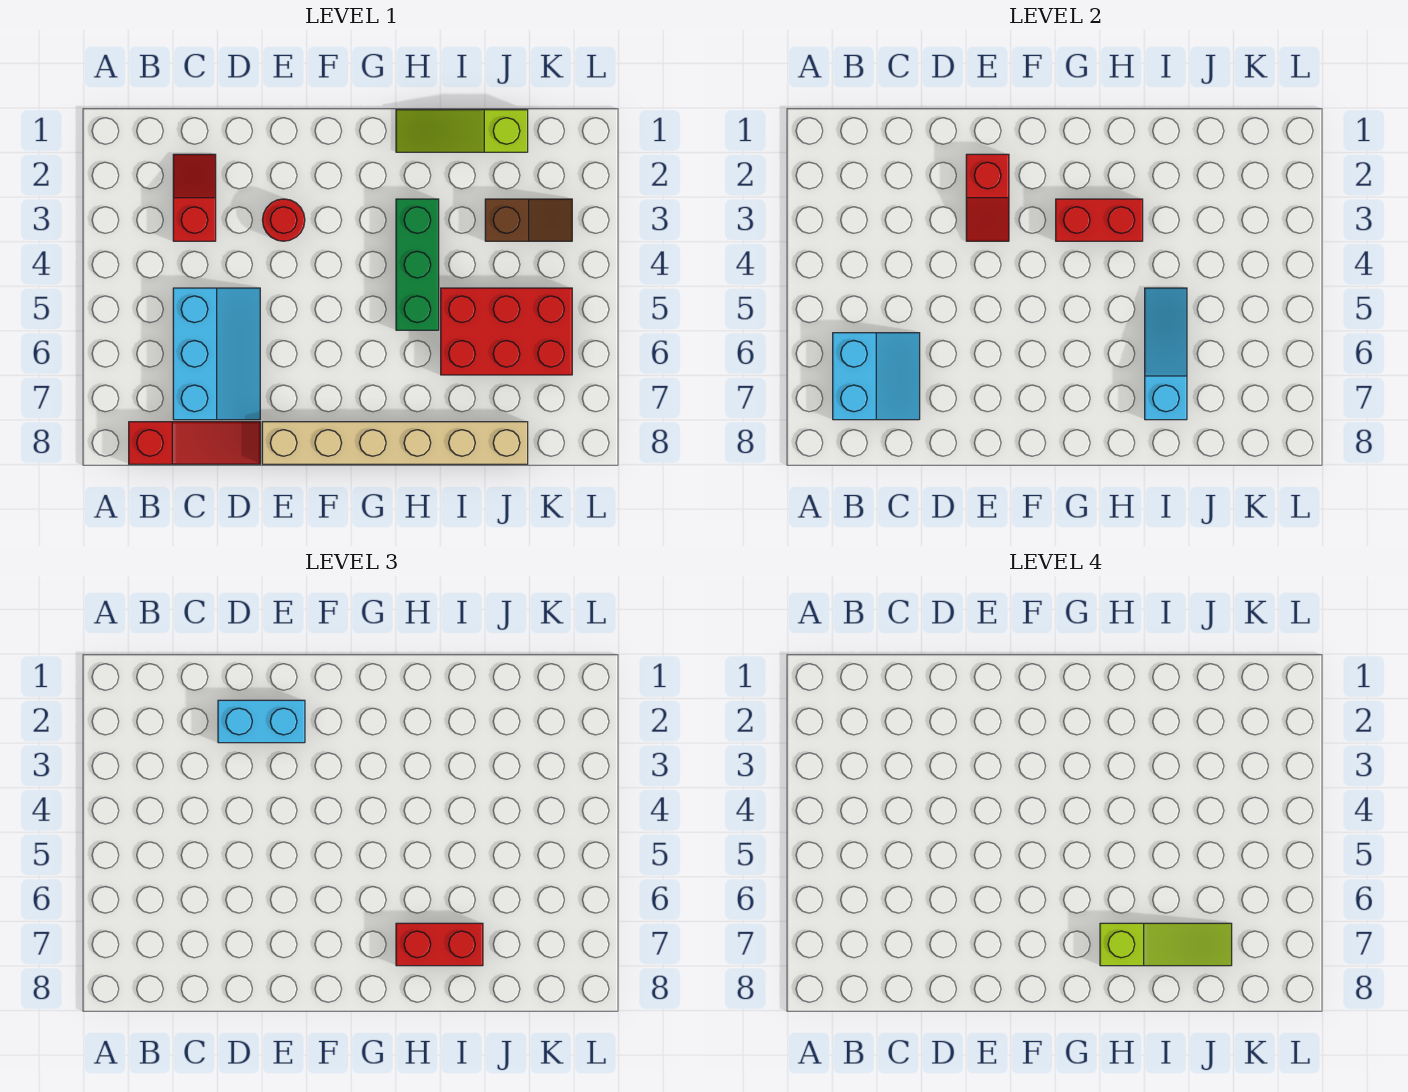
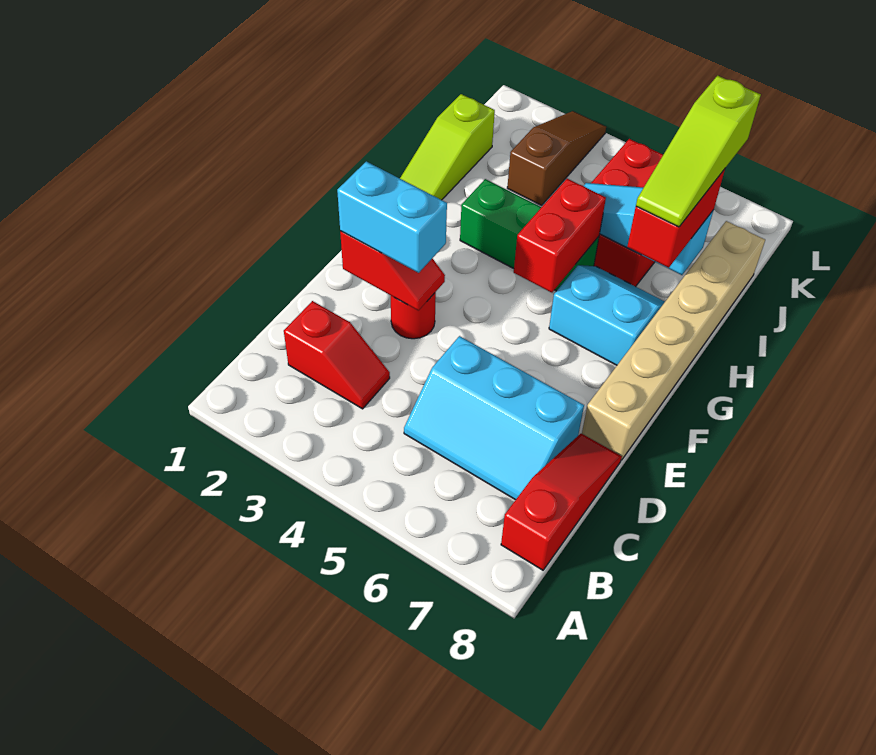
cyan slope B6:C7 level 2 top B -> cyan slope G6:H7 level 1 top G
red slope C2:C3 level 1 top 3 -> red slope C2:C3 level 1 top 2
cyan slope C5:D7 level 1 top C -> cyan slope C5:D7 level 1 top D
cyan brick D2:E2 level 3 -> cyan brick E2:E3 level 3
red brick G3:H3 level 2 -> red brick G5:H5 level 2
lime slope H7:J7 level 4 top H -> lime slope H7:J7 level 4 top J
brown slope J3:K3 level 1 top J -> brown slope J3:L3 level 1 top J

